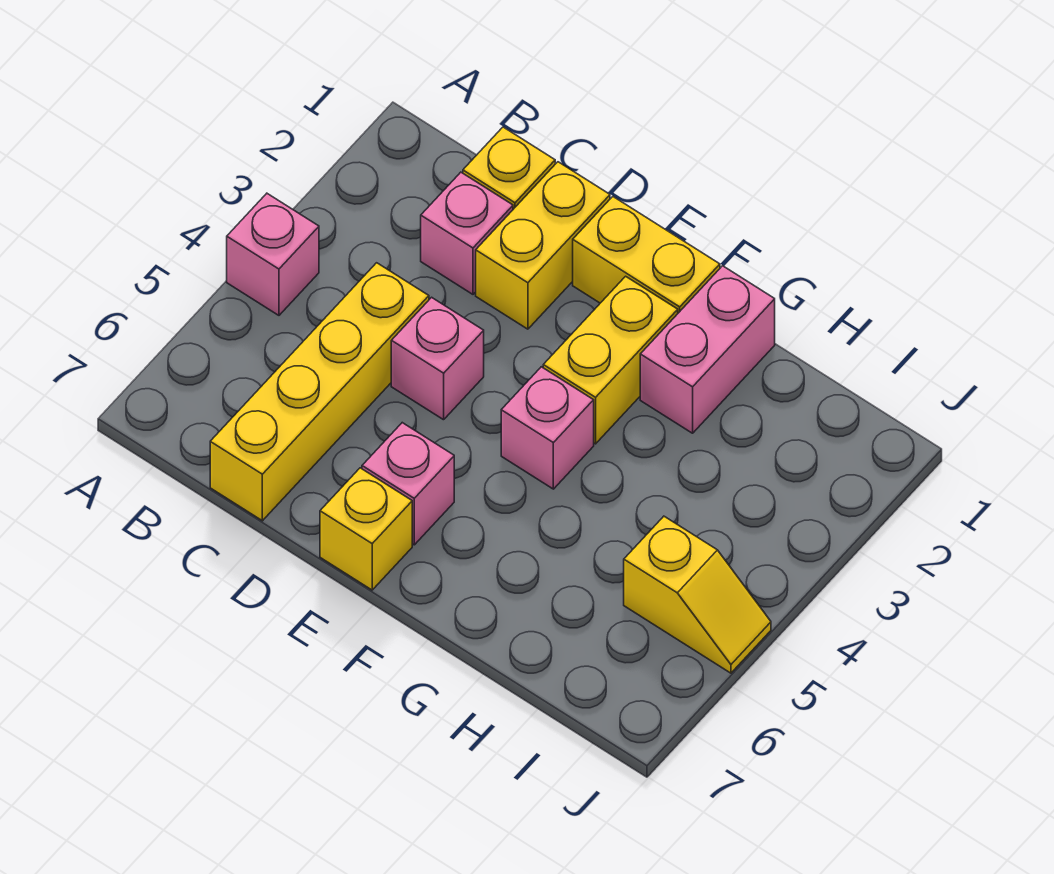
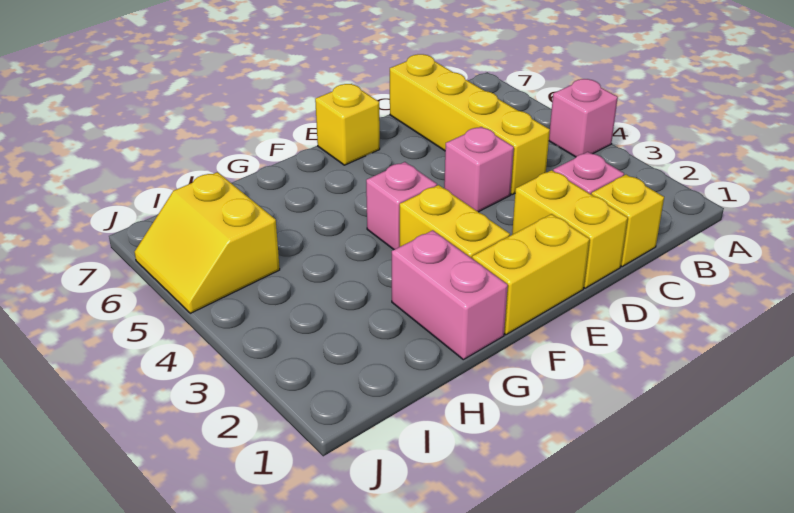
pink brick E6 level 1 -> none
yellow slope I5:J5 level 1 top I -> yellow slope I5:J6 level 1 top I

